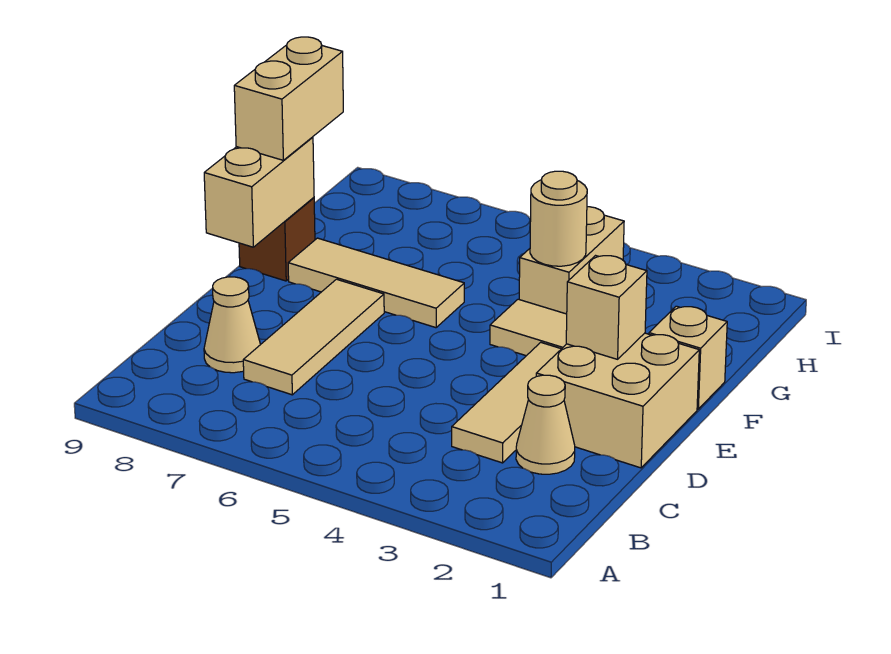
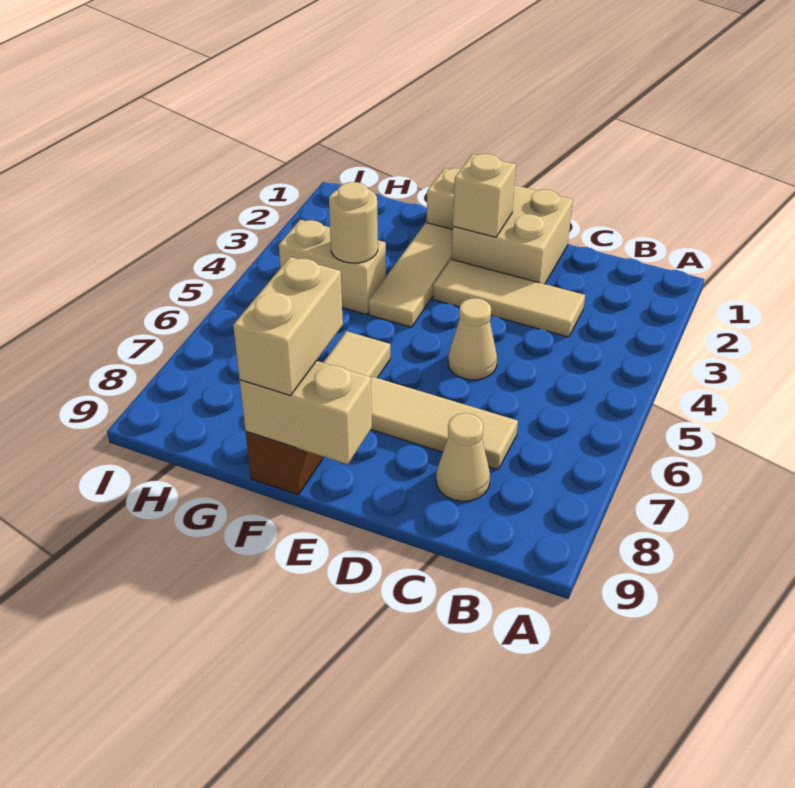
tan cone C2 level 1 -> tan cone D5 level 1
tan brick F9:G9 level 3 -> tan brick F8:F9 level 3

